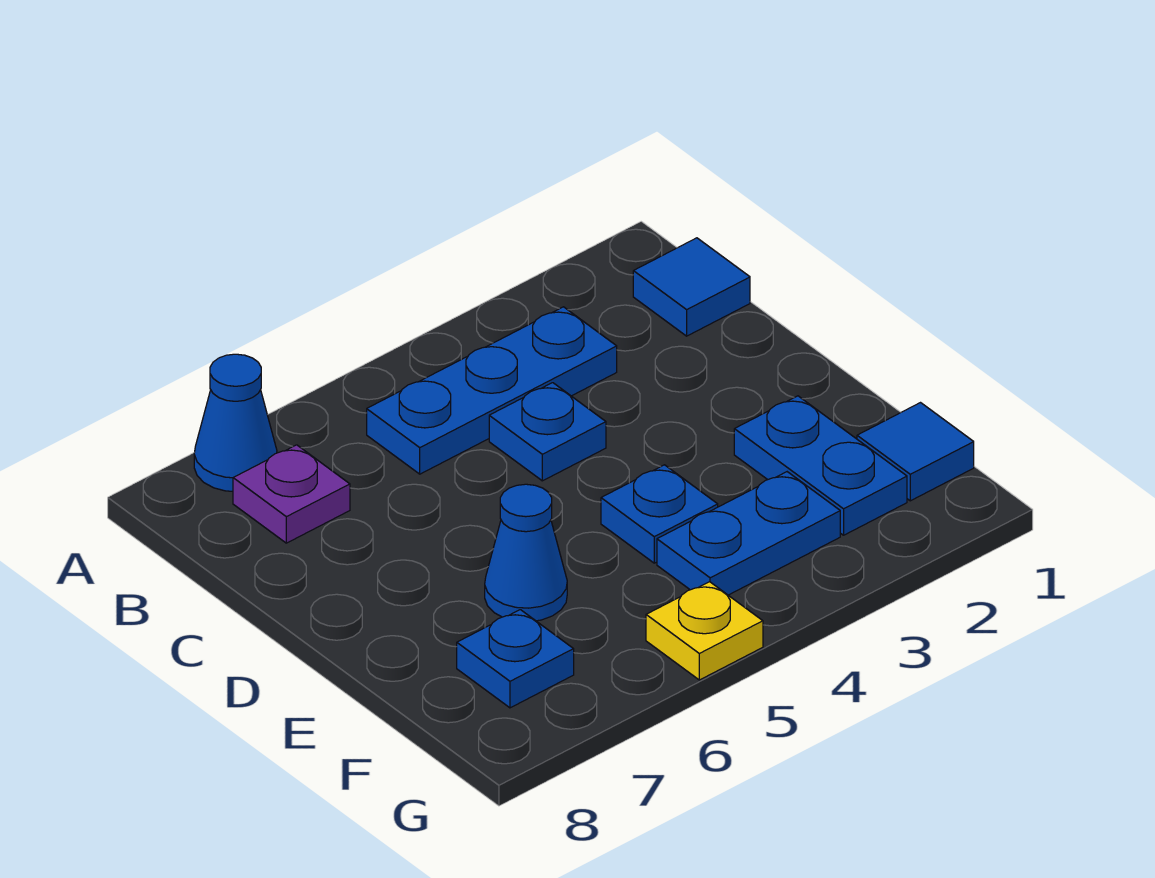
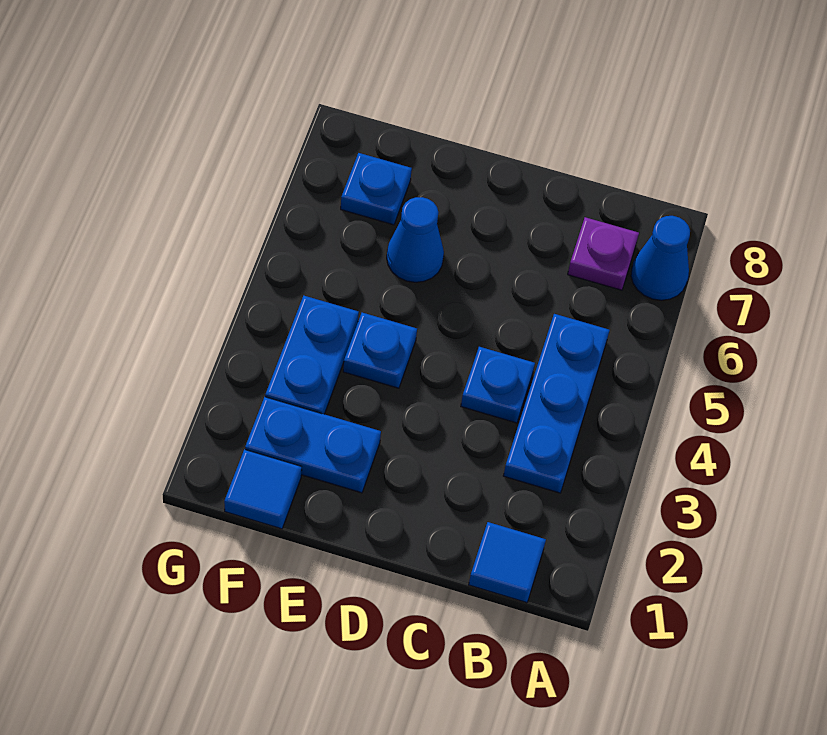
yellow plate G5 level 1 -> none

